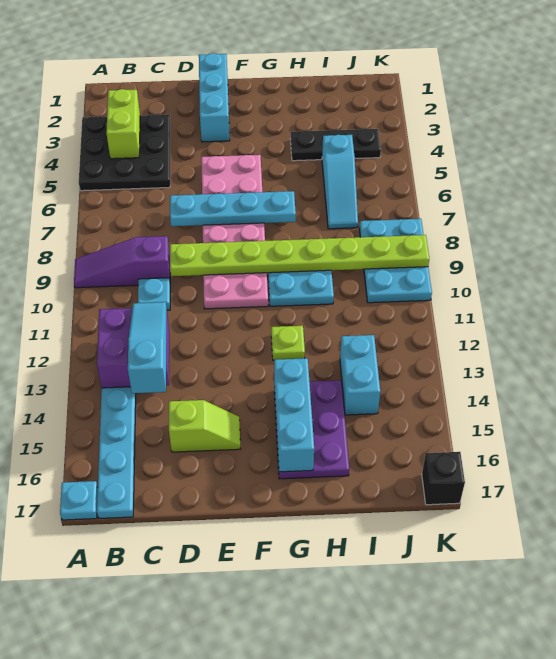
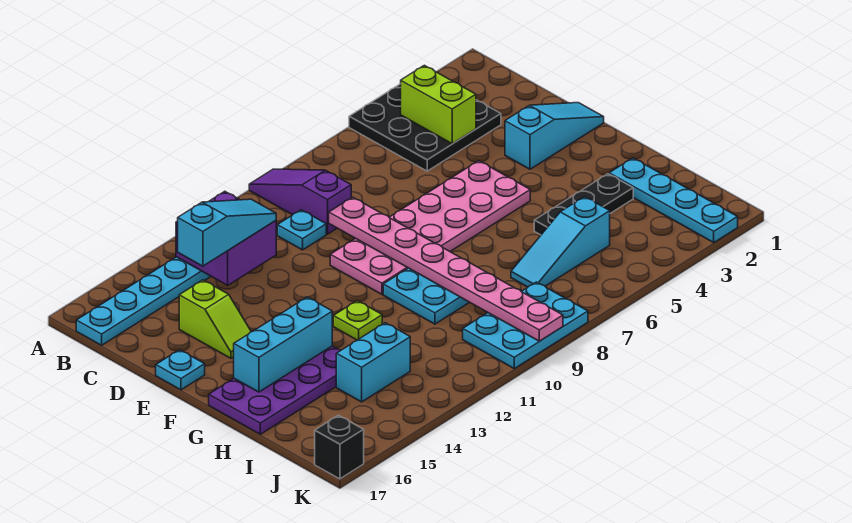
cyan plate A17 level 1 -> cyan plate E17 level 1
lime brick B3:B4 level 2 -> lime brick B4:C4 level 2
cyan plate D7:G7 level 2 -> cyan plate H2:K2 level 1
lime plate D9:K9 level 2 -> pink plate D9:K9 level 2
cyan brick E1:E3 level 1 -> cyan slope E1:E3 level 1 top 3
purple plate G14:H16 level 1 -> purple plate G14:H17 level 1
black plate H4:J4 level 1 -> black plate H3:H5 level 1

